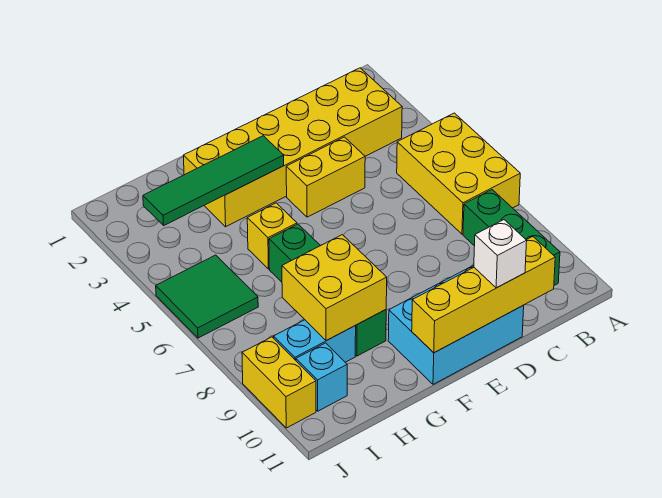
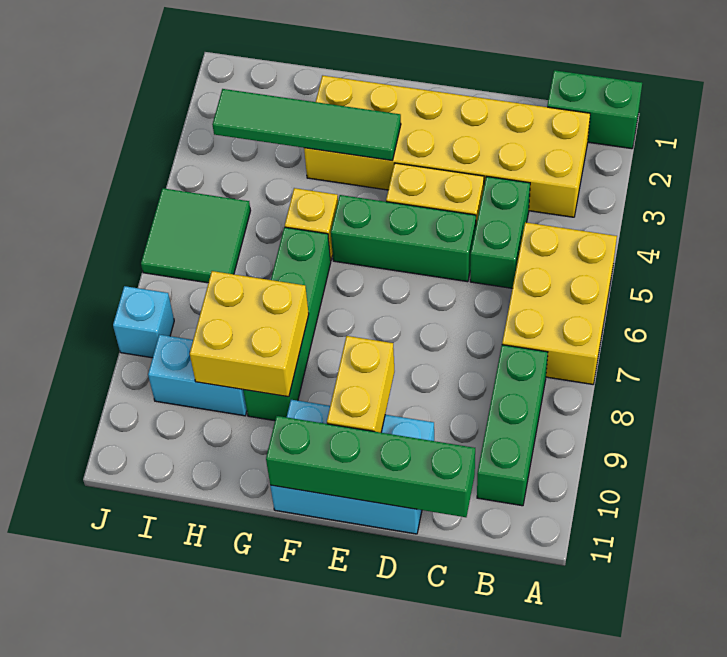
none -> green brick A1:B1 level 1
none -> green brick C4:C5 level 1
yellow brick C11:F11 level 2 -> green brick C11:F11 level 2
none -> green brick D5:F5 level 1
white brick D11 level 3 -> none
cyan brick I10 level 1 -> cyan brick J8 level 1
yellow brick J9:J10 level 1 -> yellow brick E9:E10 level 2

